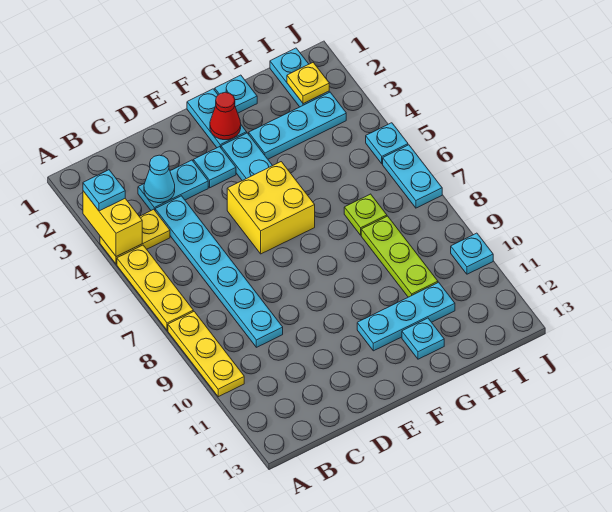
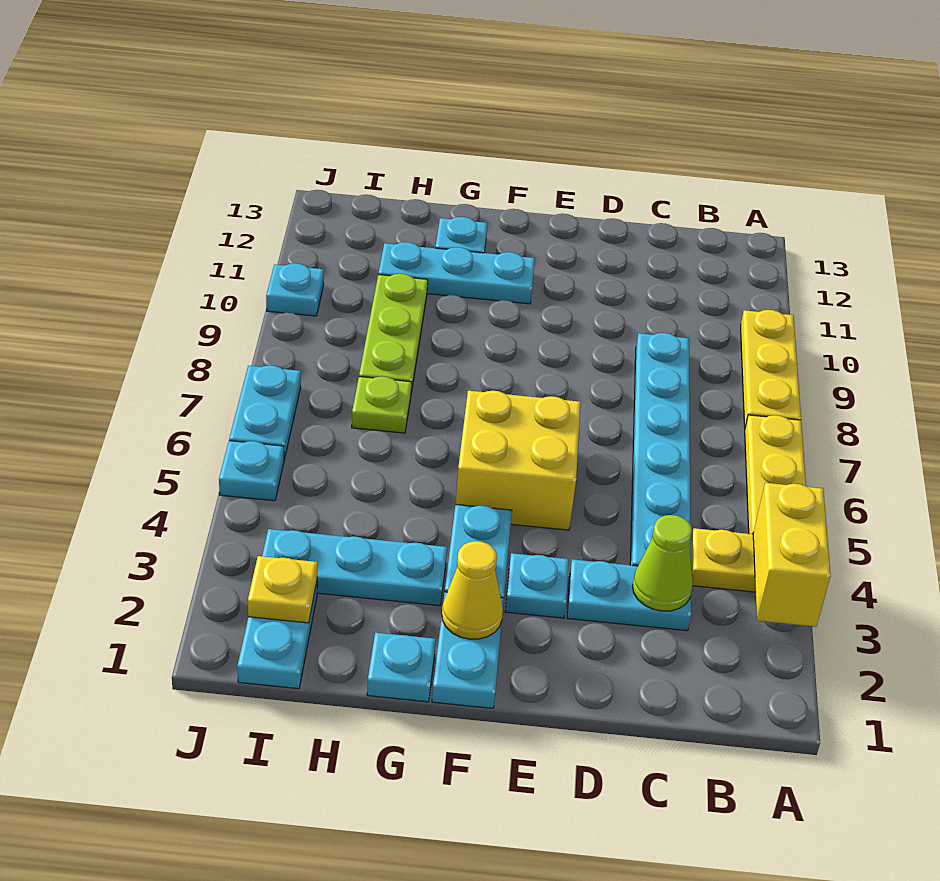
cyan plate A3 level 3 -> none
cyan cone C3 level 2 -> lime cone C3 level 2
red cone F2 level 2 -> yellow cone F2 level 2

